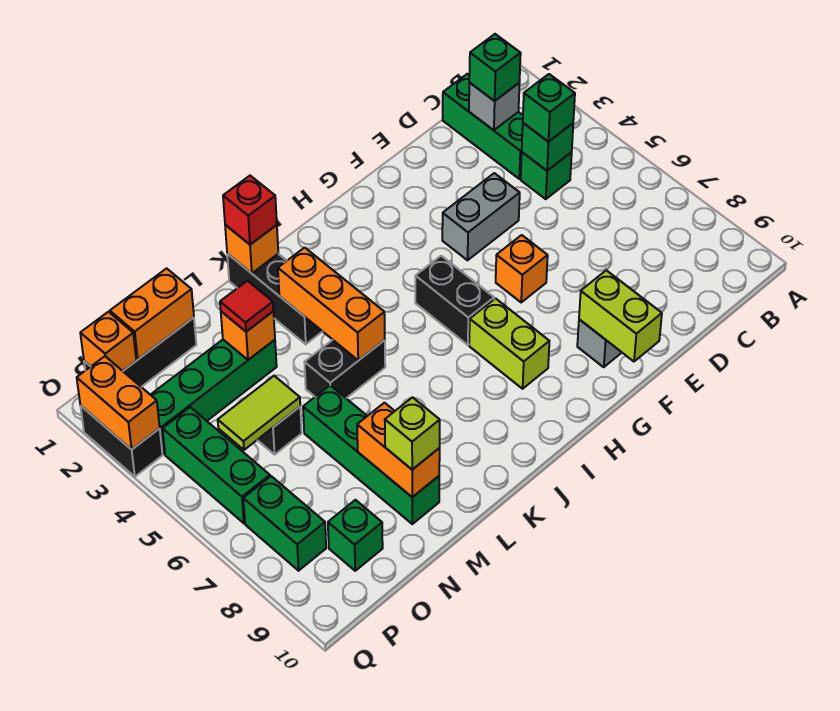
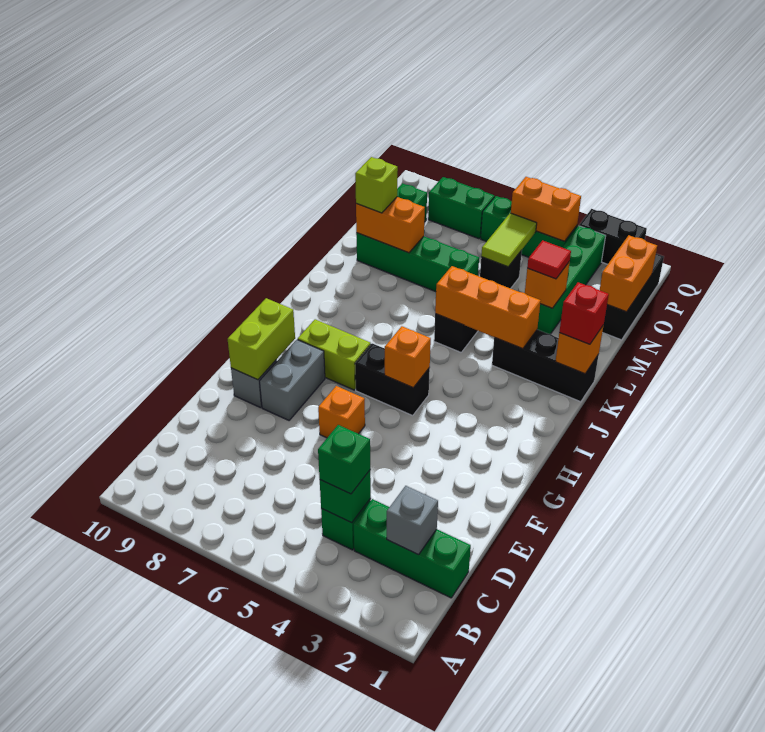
green brick C2 level 3 -> none
grey brick E4:F4 level 1 -> grey brick F8:G8 level 1
lime brick F9:F10 level 2 -> lime brick F9:G9 level 2
orange brick P1 level 2 -> orange brick H5 level 2
orange brick Q2:Q3 level 2 -> orange brick P4:P5 level 2

